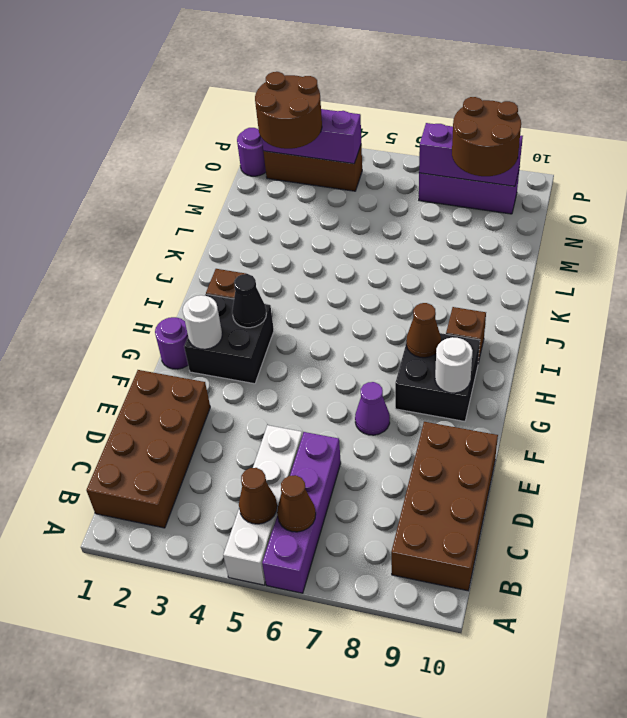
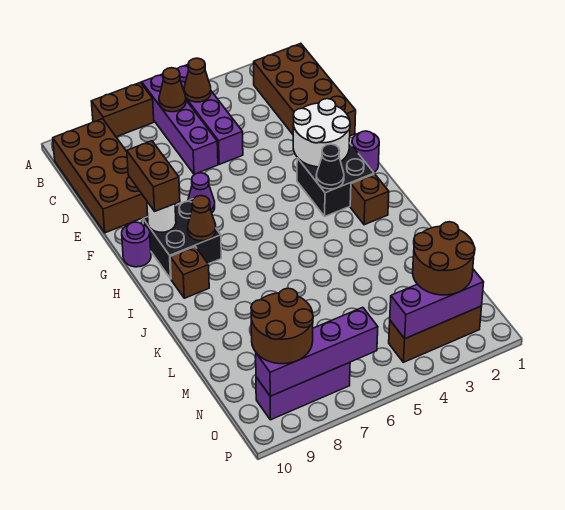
white brick A5:D5 level 1 -> purple brick A5:D5 level 1
none -> brown brick A7:A8 level 1
none -> brown brick F9:G9 level 3
white round brick G2 level 2 -> white round brick F2:G3 level 2
purple round brick O1 level 1 -> purple round brick G10 level 1
purple brick O7:O9 level 2 -> purple brick O6:O9 level 2

